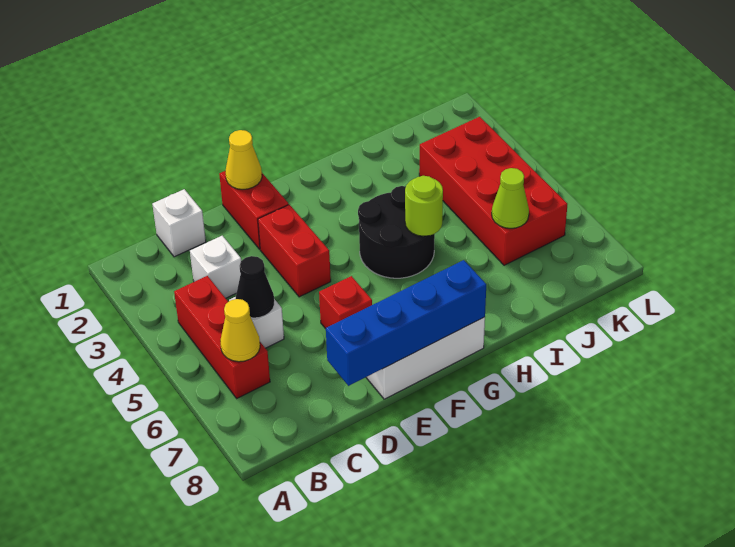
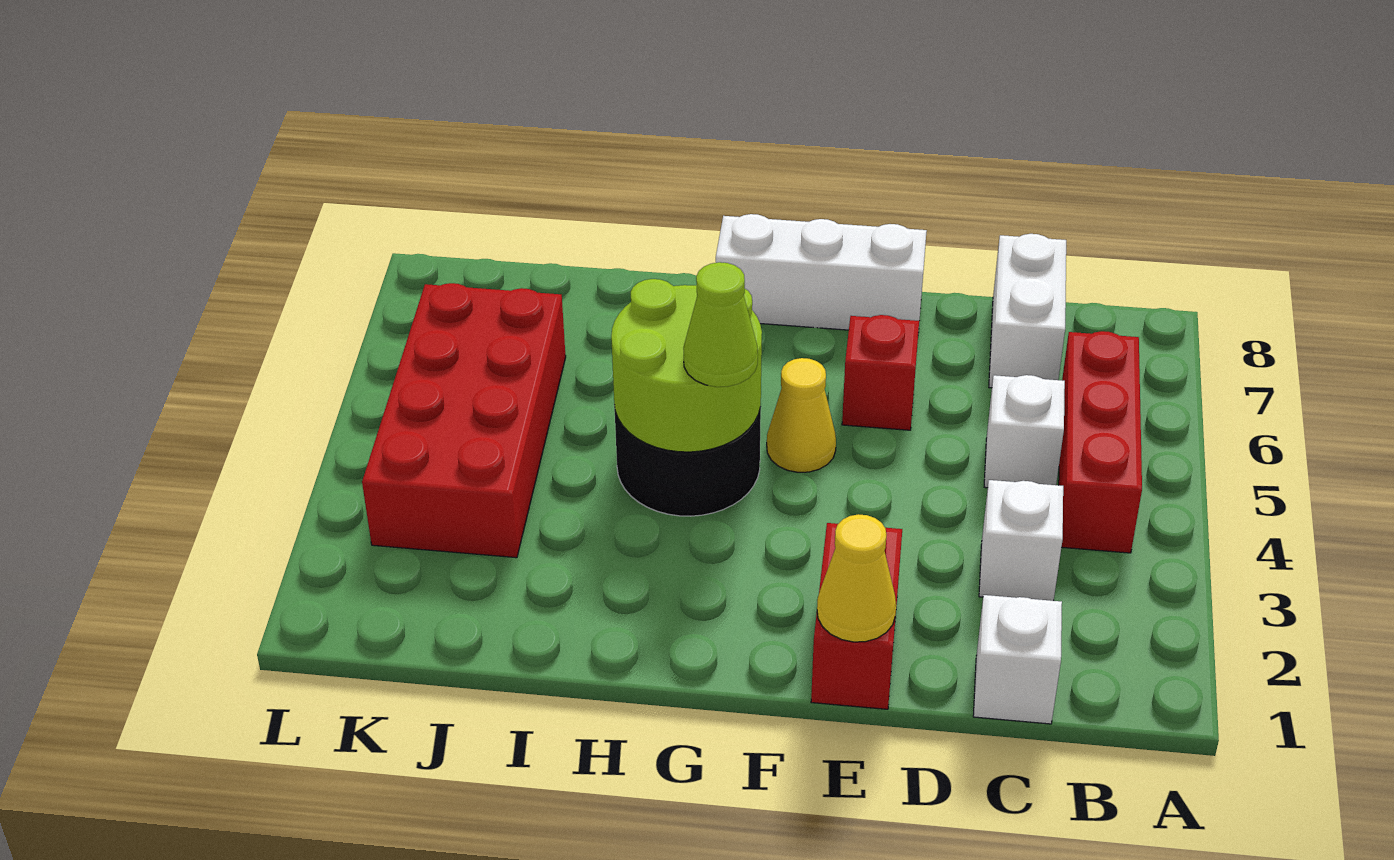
yellow cone B6 level 2 -> yellow cone F5 level 1
black cone C5 level 2 -> none
none -> white brick C7:C8 level 1
blue brick D8:G8 level 2 -> none
red brick E3:E4 level 1 -> none
lime round brick H5 level 2 -> lime round brick G4:H5 level 2
lime cone J6 level 2 -> lime cone G4 level 3

